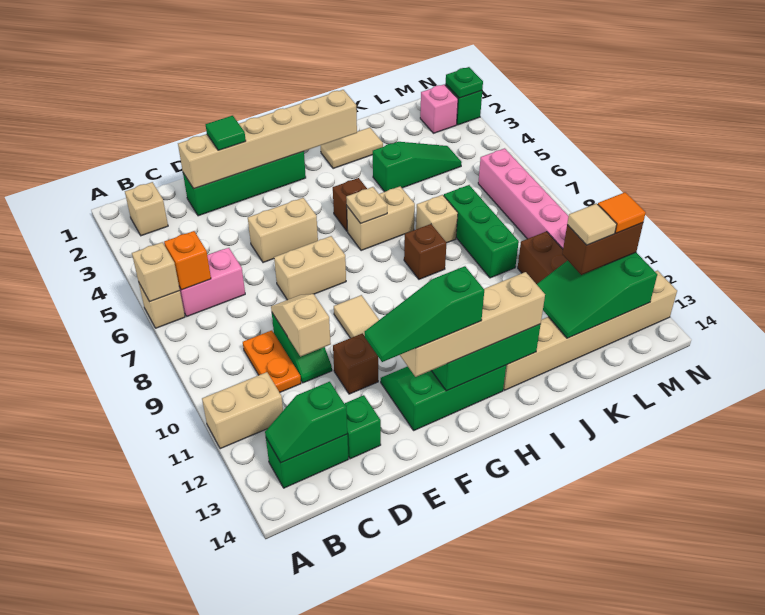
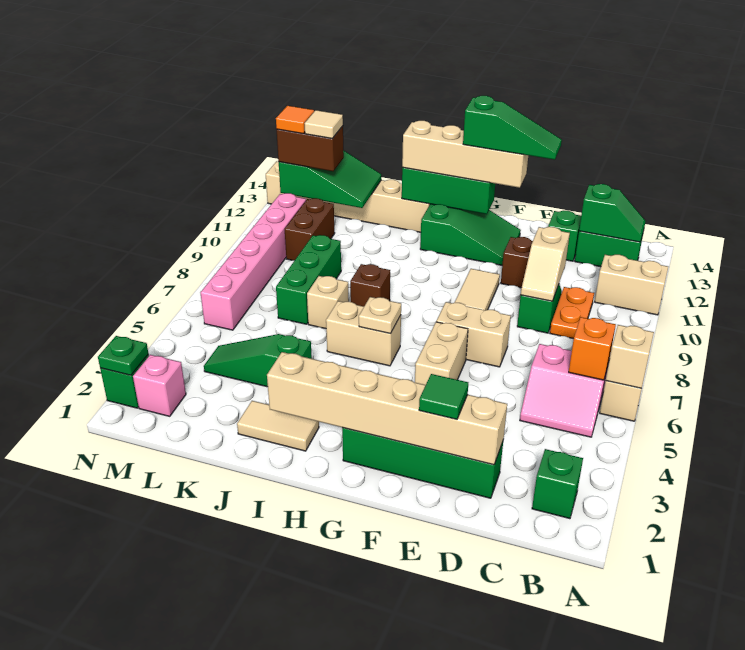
tan brick B2 level 1 -> green brick B2 level 1
tan brick E5:F5 level 1 -> tan brick F5:F6 level 1
green slope F12:H13 level 1 top 13 -> green slope F12:H13 level 1 top H
brown brick H5 level 1 -> none

